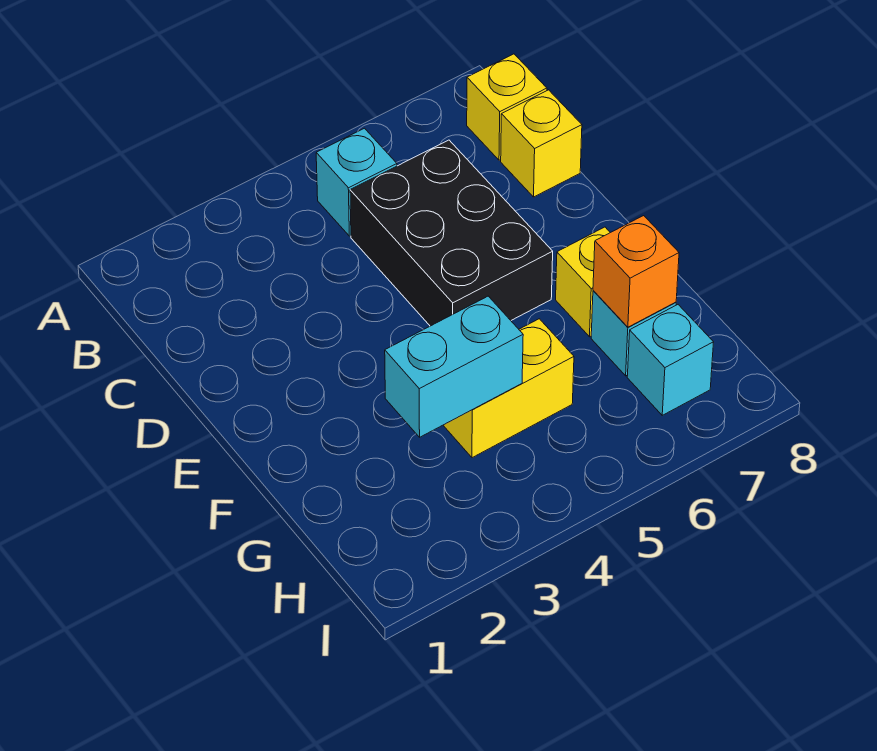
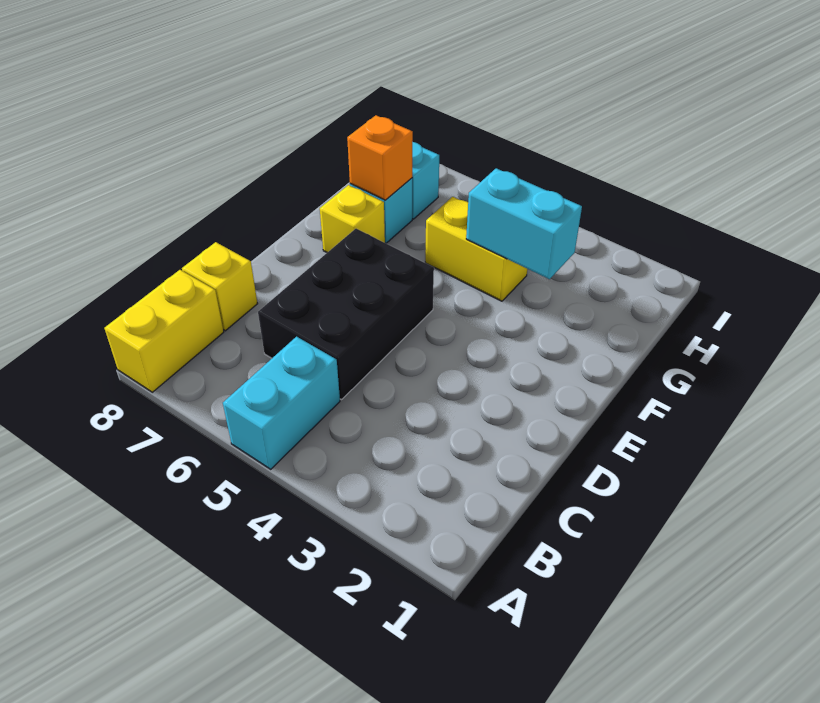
cyan brick B5 level 1 -> cyan brick A5:B5 level 1
yellow brick B8 level 1 -> yellow brick A8:B8 level 1

